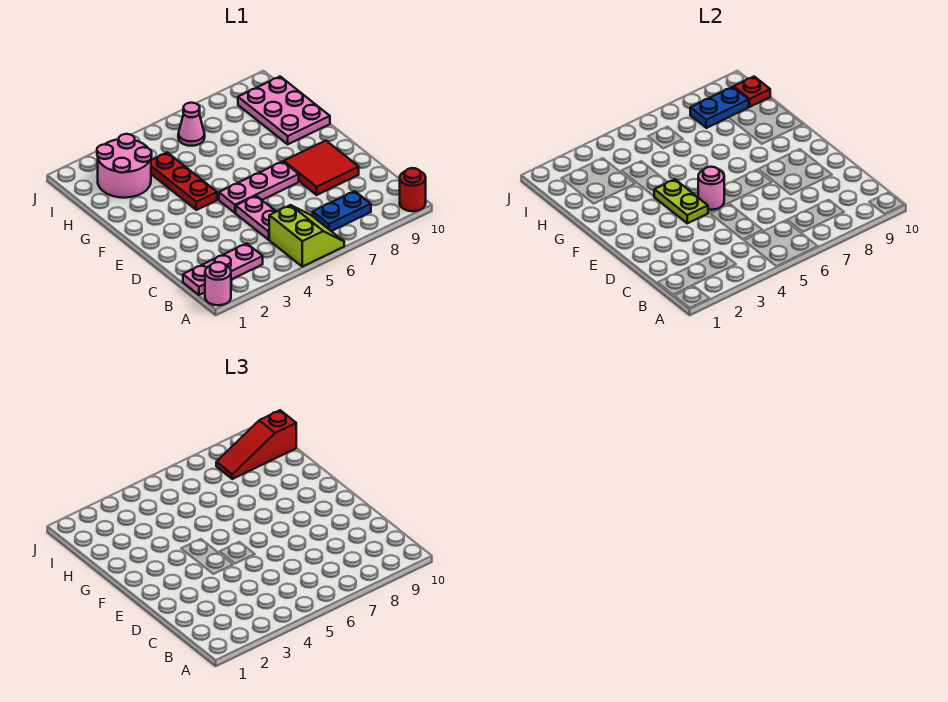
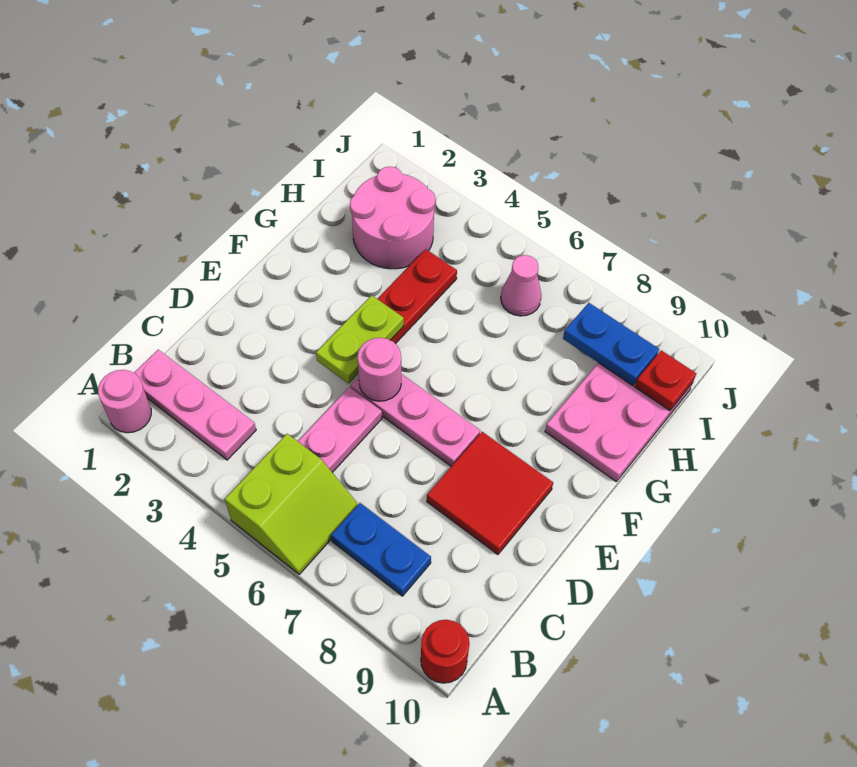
red slope I8:I10 level 3 top 10 -> none

